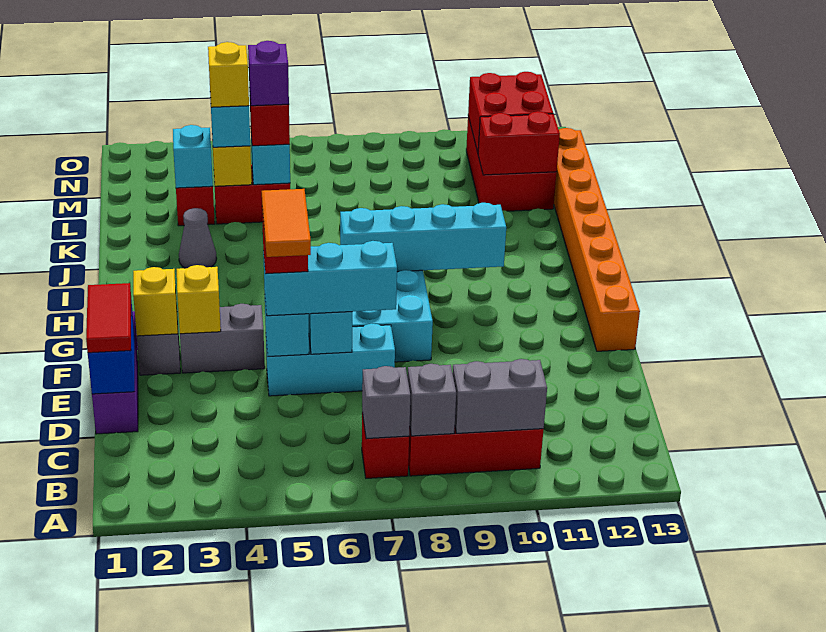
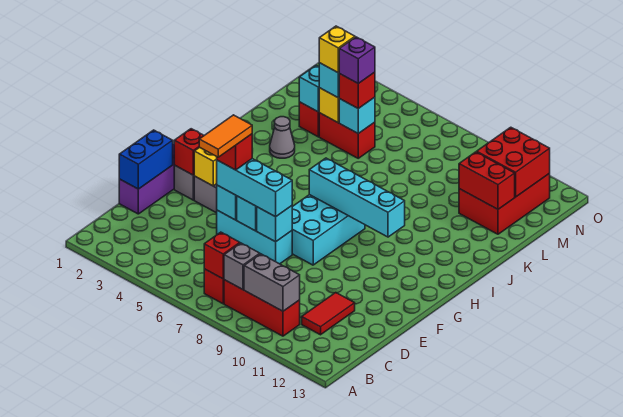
grey brick B7 level 2 -> red brick B7 level 2
red tile D1:E1 level 3 -> red tile C11:D11 level 1
none -> cyan brick E7 level 2
yellow brick F2 level 2 -> red brick F2 level 2
orange brick F13:M13 level 1 -> none

